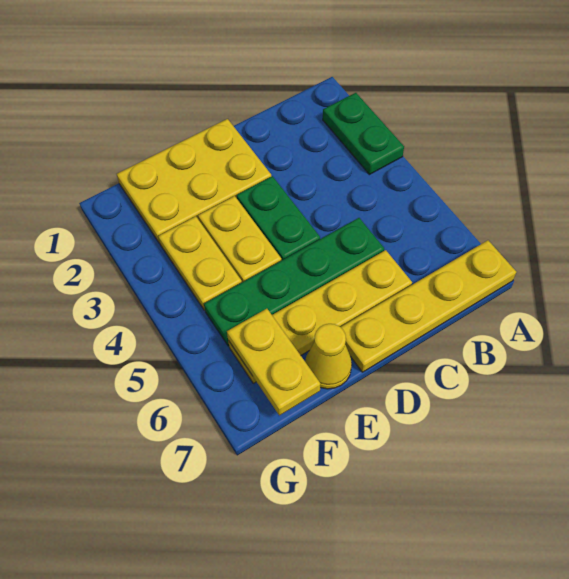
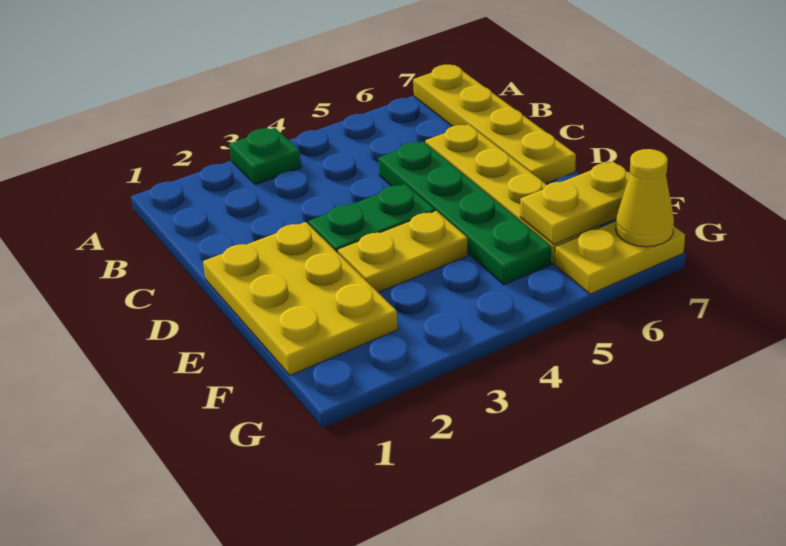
green plate A2:A3 level 1 -> green plate A3 level 1
yellow cone E7 level 1 -> yellow cone G7 level 2
yellow plate F3:F4 level 1 -> yellow plate G6:G7 level 1

